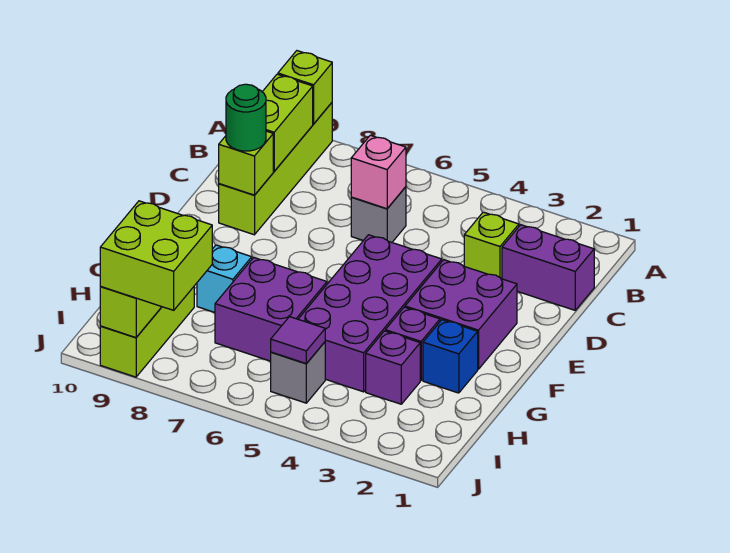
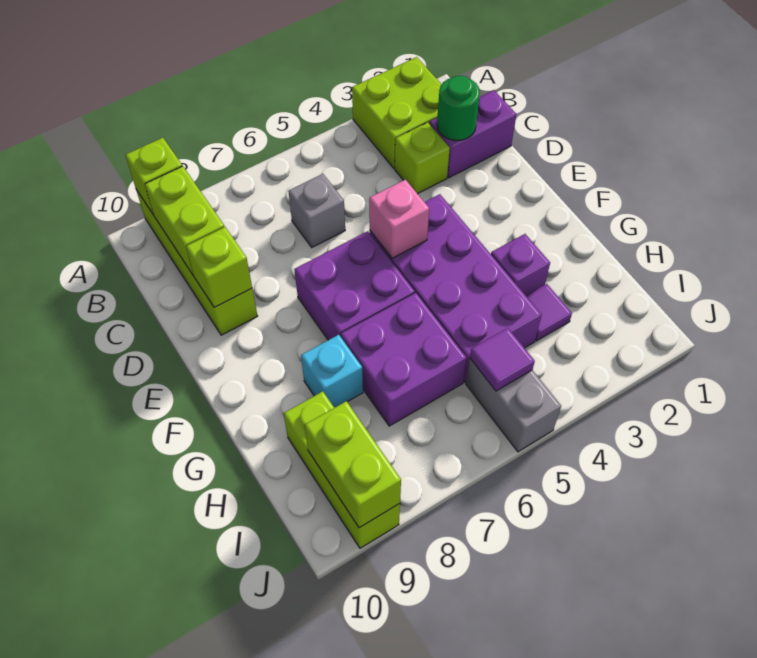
pink brick C6 level 2 -> pink brick E5 level 2
green round brick D9 level 3 -> green round brick C2 level 2
purple brick E2:F3 level 1 -> purple brick E6:F7 level 1
blue brick G2 level 1 -> none
purple brick H3 level 1 -> purple tile H3 level 1
grey brick I5 level 1 -> grey brick I5:J5 level 1
lime brick I8:J9 level 3 -> lime brick A2:B3 level 1

